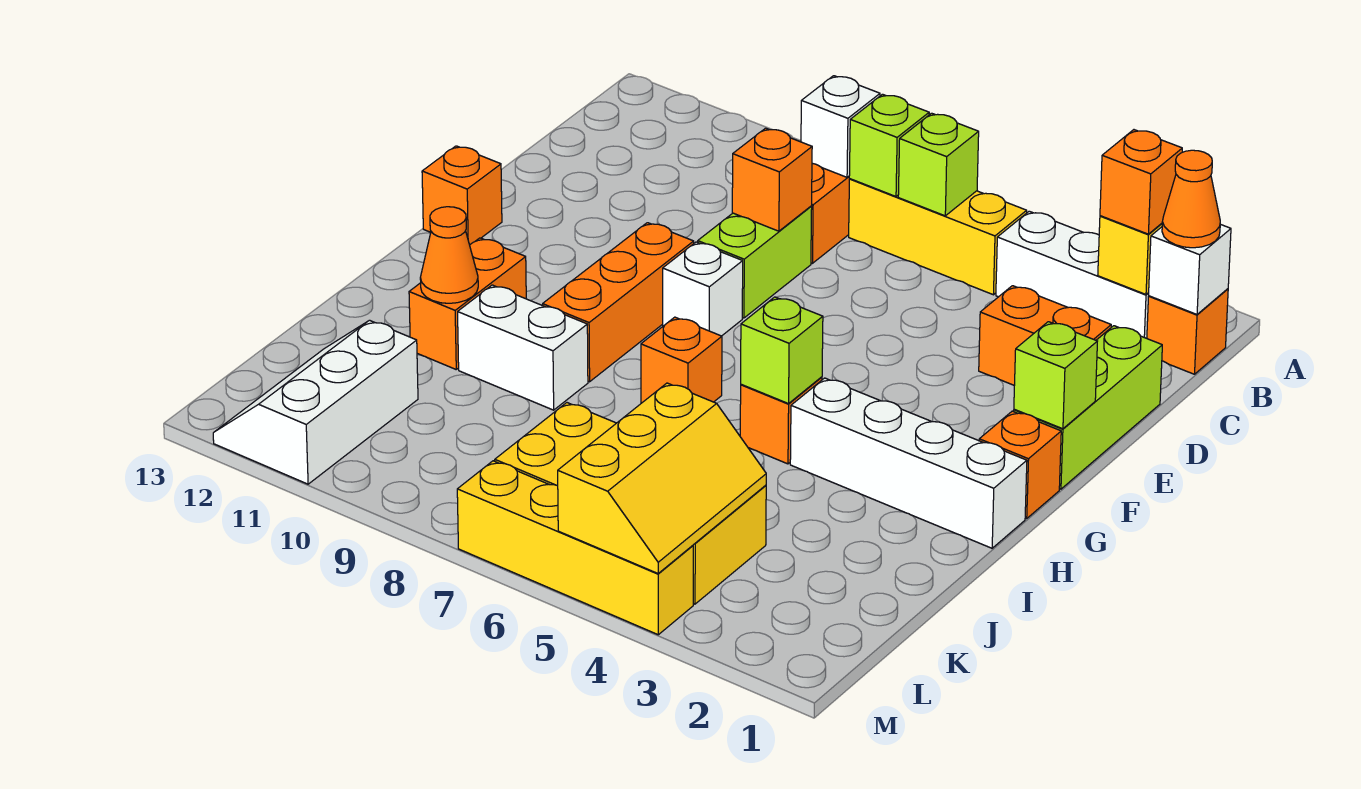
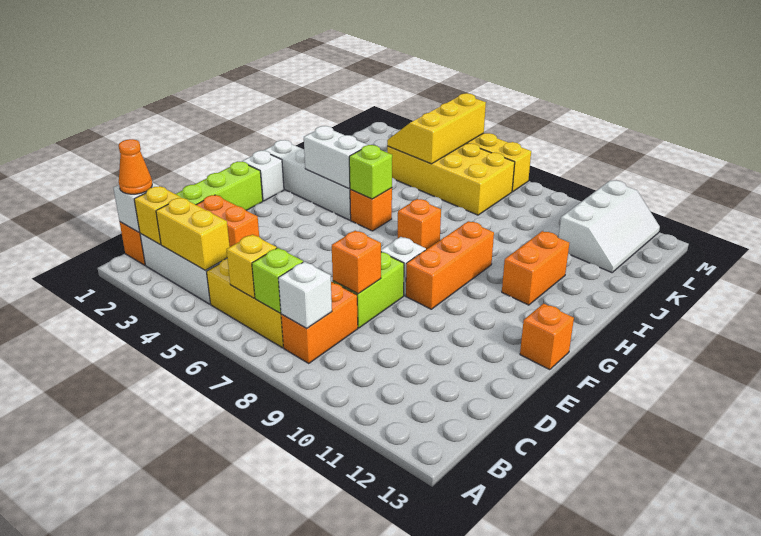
orange brick B2 level 3 -> none
none -> yellow brick B3:B4 level 2
lime brick B6 level 2 -> yellow brick B6 level 2
lime brick F1 level 2 -> none
orange brick G1 level 1 -> white brick G1 level 1
white brick I9:I10 level 1 -> white brick H3:H4 level 2
orange cone I11 level 2 -> none

